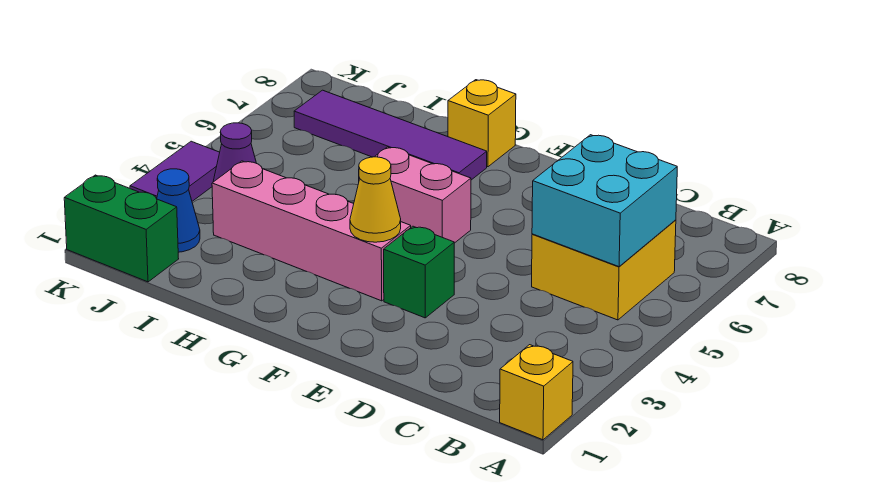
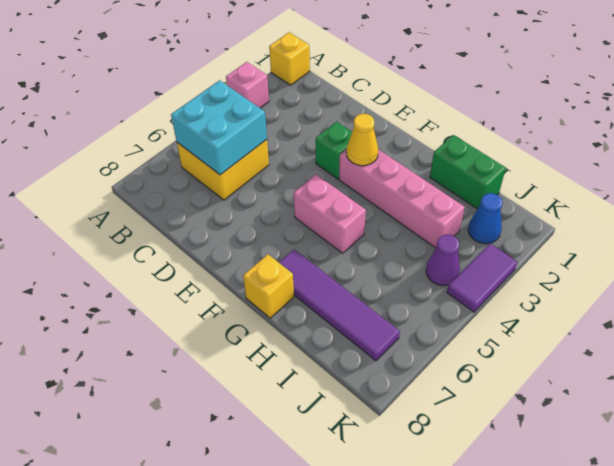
none -> pink brick A3 level 1
green brick J1:K1 level 1 -> green brick H1:I1 level 1

